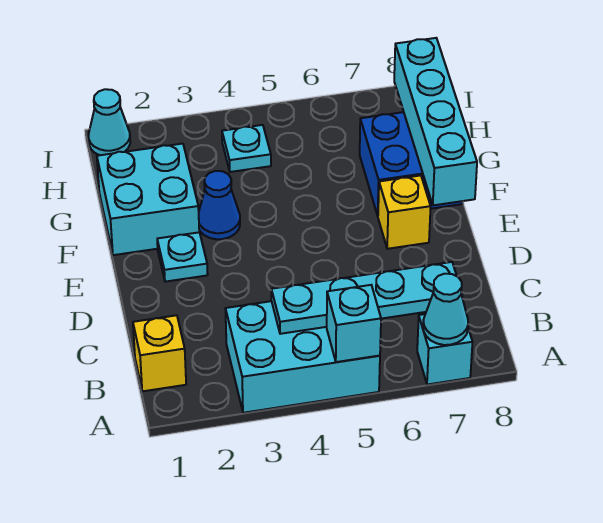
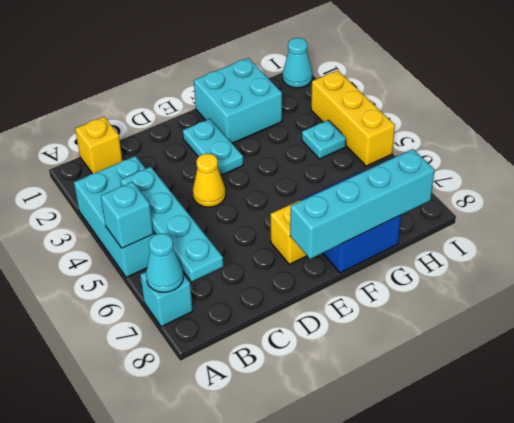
none -> yellow cone D4 level 1
cyan plate E2 level 1 -> cyan plate E2:E3 level 1
blue cone F3 level 1 -> none
none -> yellow brick I3:I5 level 1

